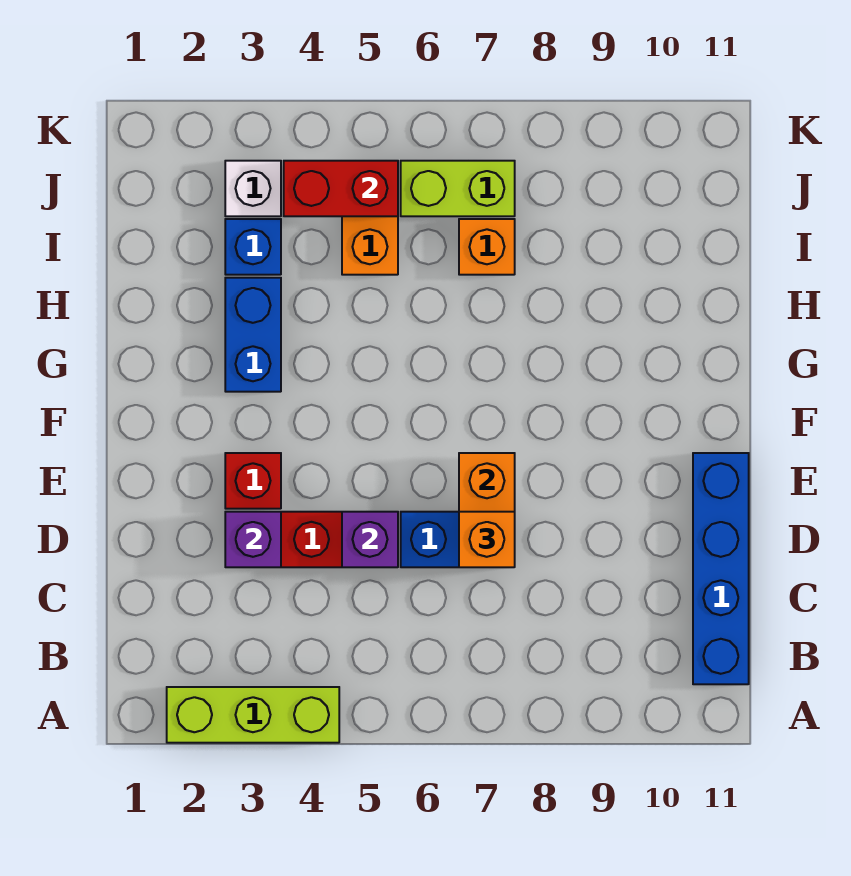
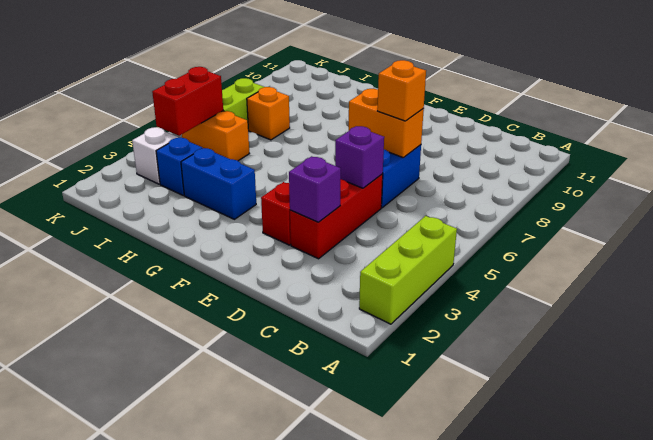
blue brick B11:E11 level 1 -> none

